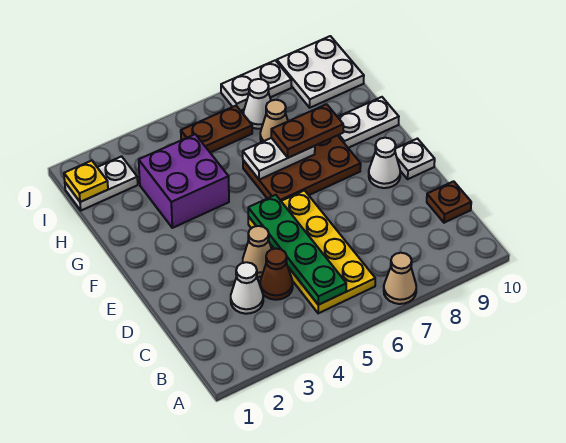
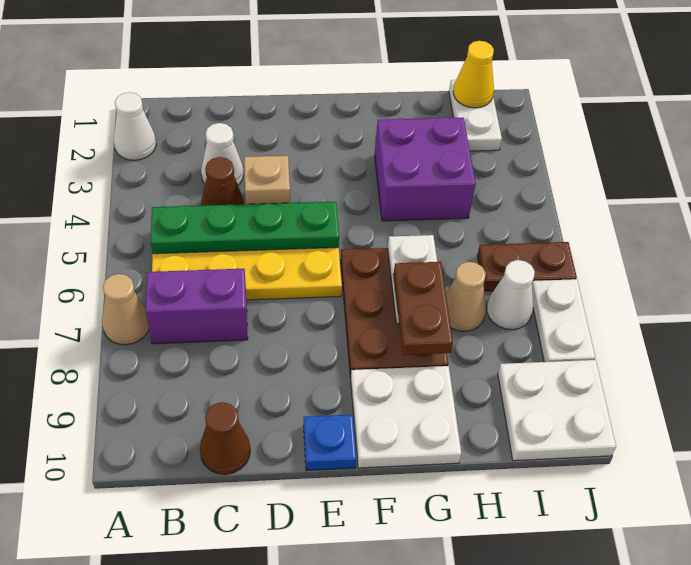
none -> purple brick B7:C7 level 1
brown plate C10 level 1 -> brown cone C10 level 1
tan cone D4 level 1 -> tan brick D4 level 1
white cone E9 level 1 -> white cone A2 level 1
white plate E10 level 1 -> blue plate E10 level 1
white plate G9:G10 level 1 -> white plate F9:G10 level 1
yellow plate I1 level 2 -> yellow cone I1 level 2
brown plate I5:I6 level 1 -> brown plate I6:J6 level 1

